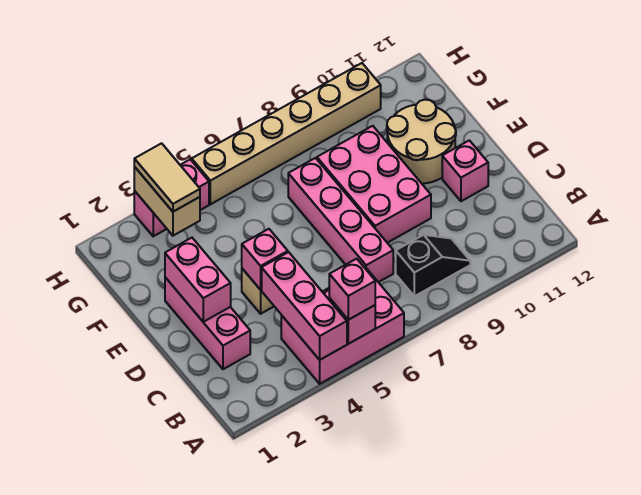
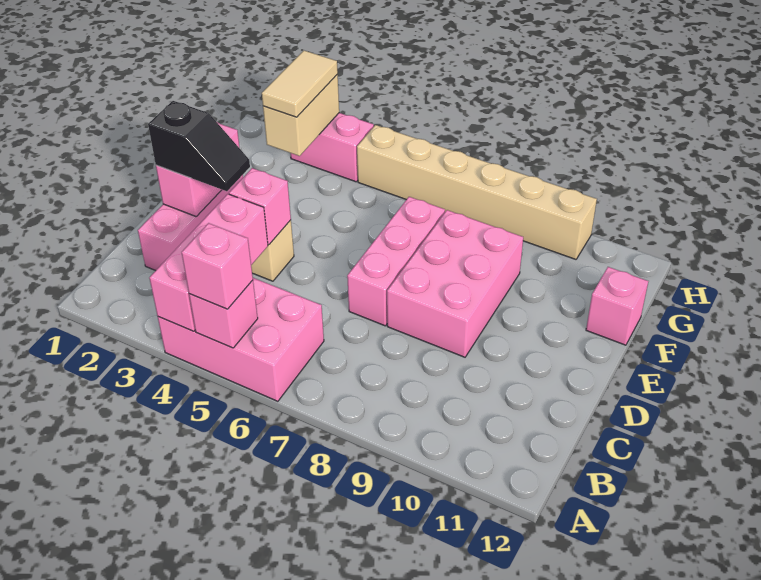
black slope B8:B9 level 1 top 8 -> black slope D2:D3 level 3 top 2
pink brick C7:F7 level 1 -> pink brick D7:F7 level 1
pink brick D11 level 1 -> pink brick F12 level 1
tan round brick E10:F11 level 1 -> none

